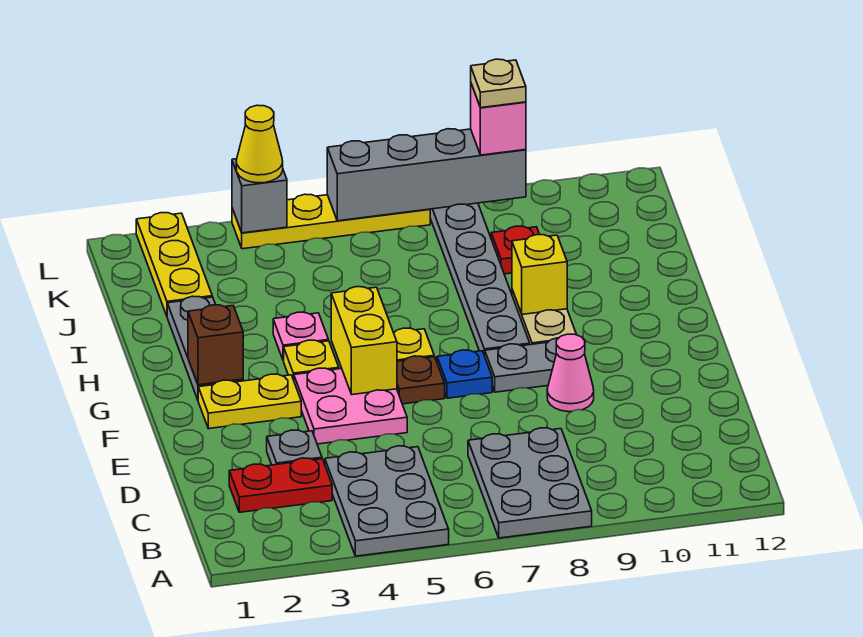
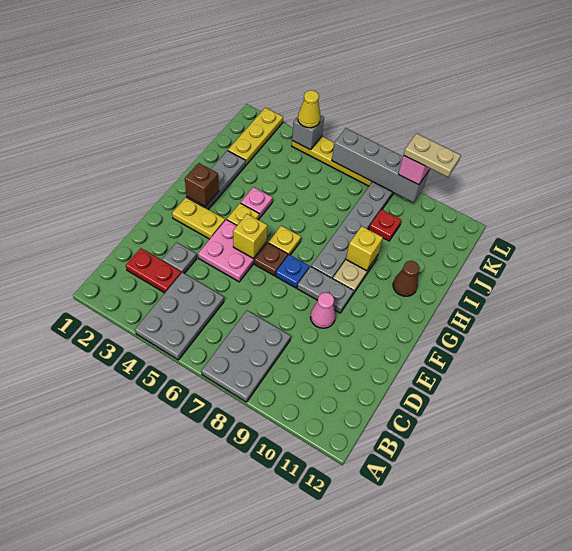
yellow brick F5:G5 level 2 -> yellow brick F5 level 2
none -> brown cone H11 level 1
tan plate L9 level 4 -> tan plate L9:L10 level 4

